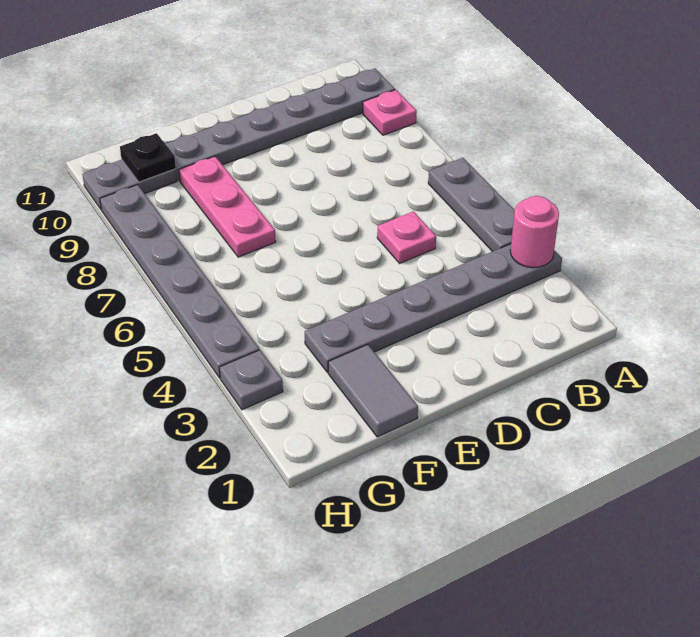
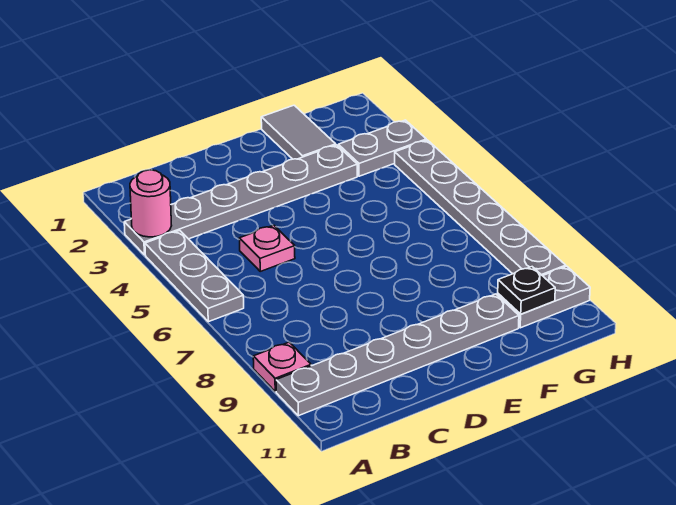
pink plate F7:F9 level 1 -> none
grey plate H3 level 1 -> grey plate G3:H3 level 1

